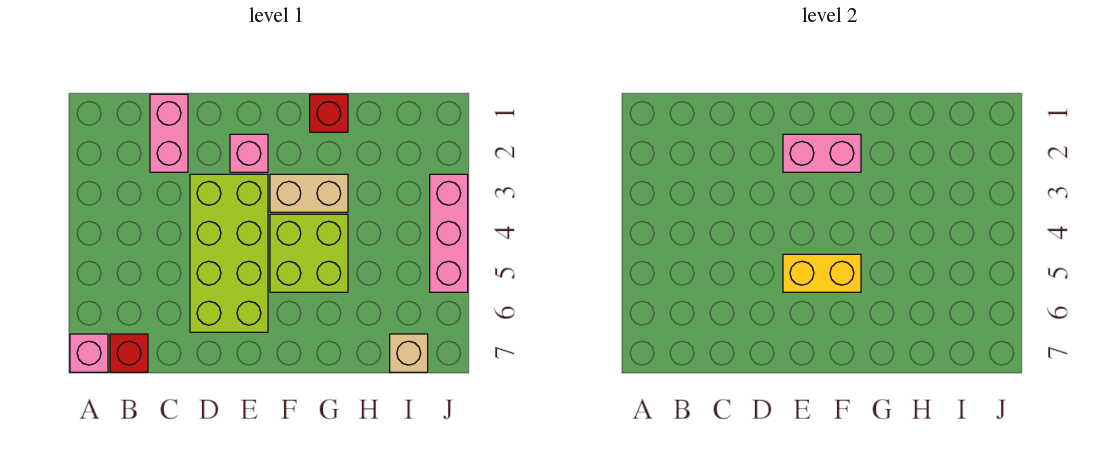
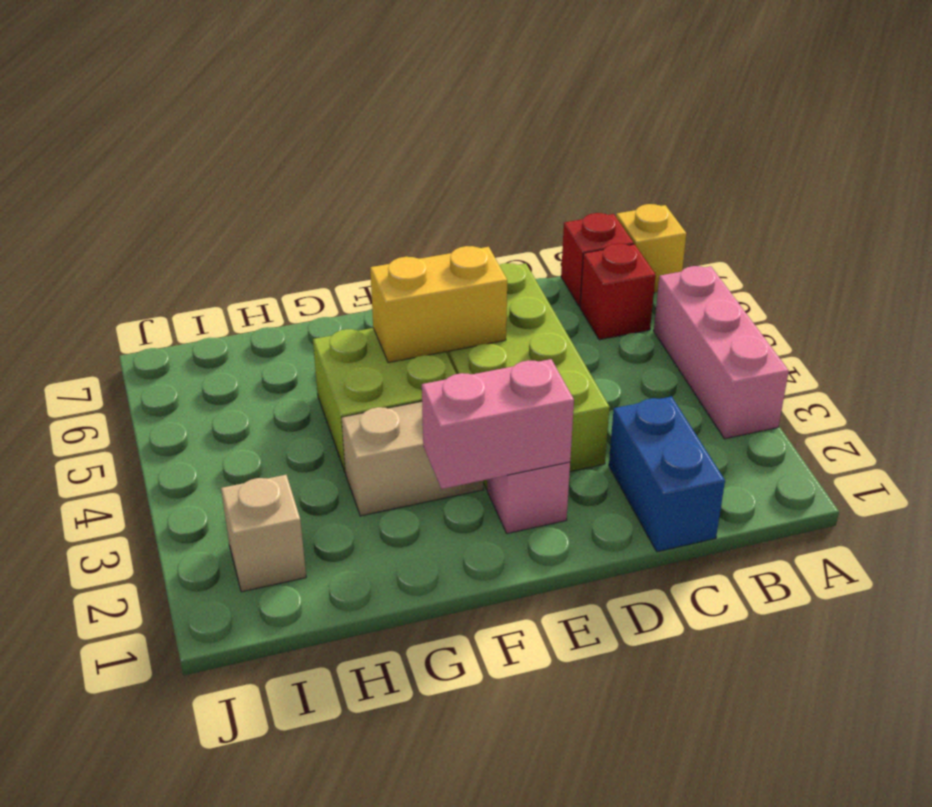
pink brick A7 level 1 -> yellow brick A7 level 1
pink brick C1:C2 level 1 -> blue brick C1:C2 level 1
red brick G1 level 1 -> red brick B6 level 1
tan brick I7 level 1 -> tan brick I2 level 1
pink brick J3:J5 level 1 -> pink brick A3:A5 level 1

